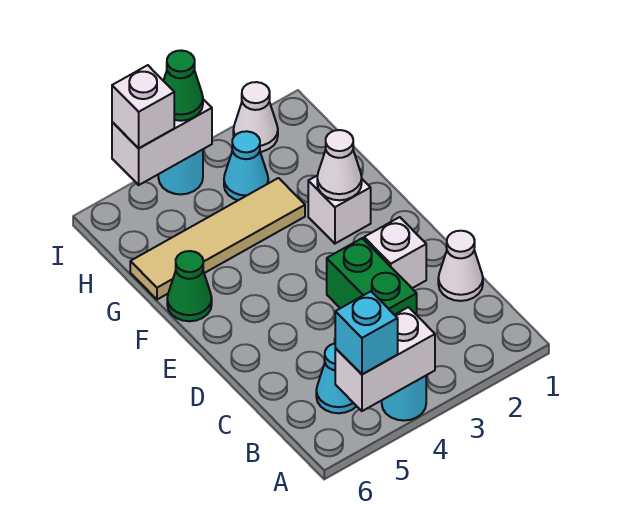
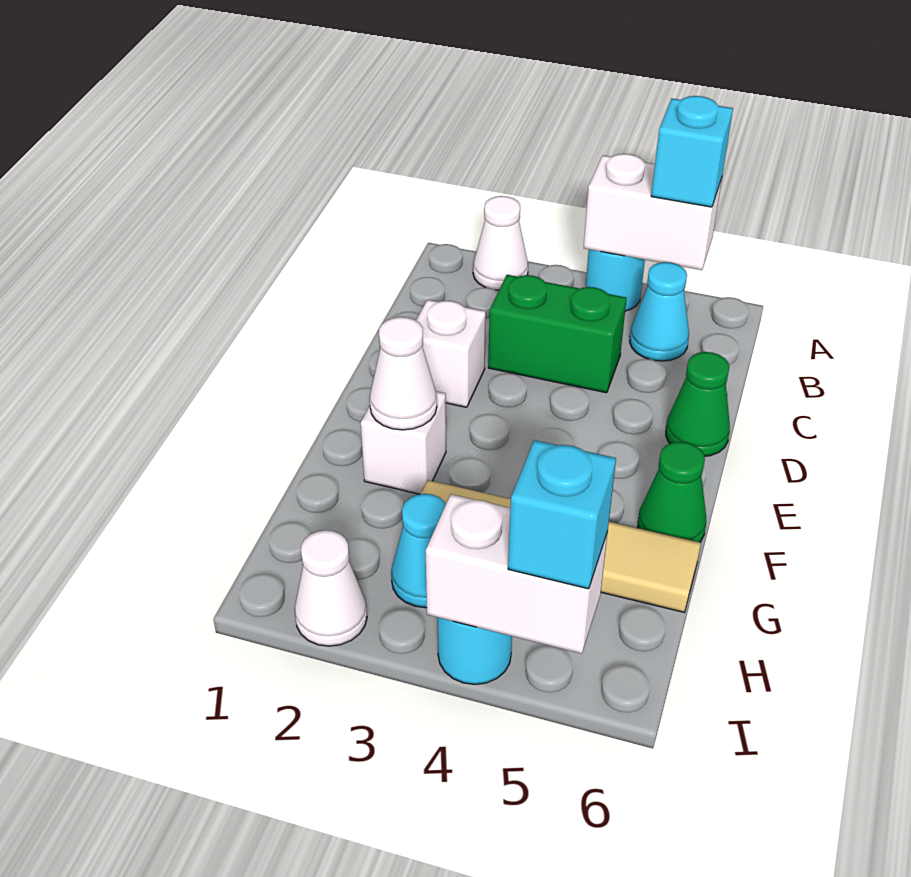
white cone C1 level 1 -> white cone A2 level 1
green brick C3:D3 level 1 -> green brick C3:C4 level 1
green cone I4 level 3 -> green cone D6 level 1
white brick I5 level 3 -> cyan brick I5 level 3

